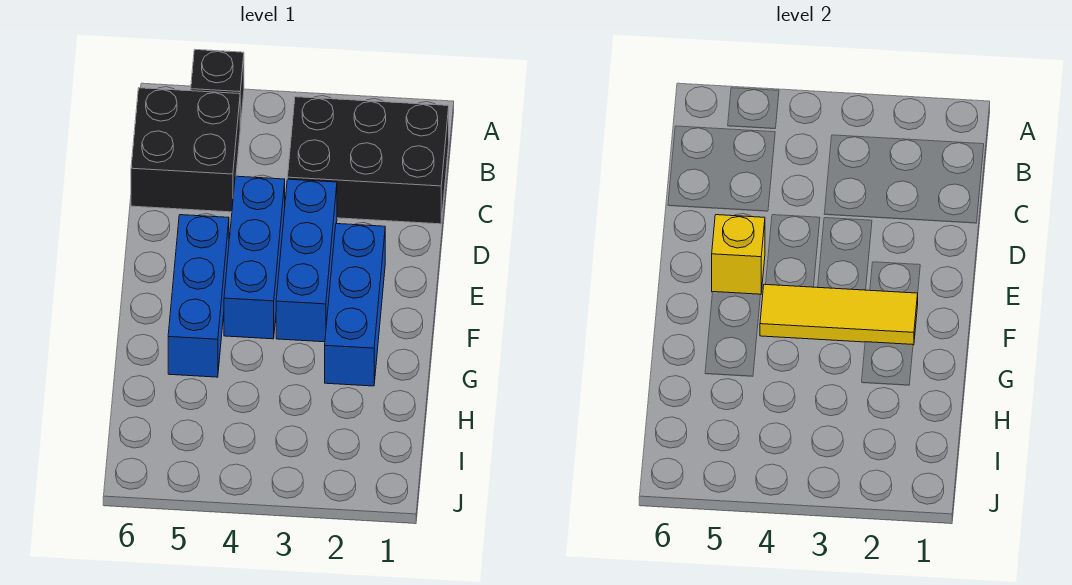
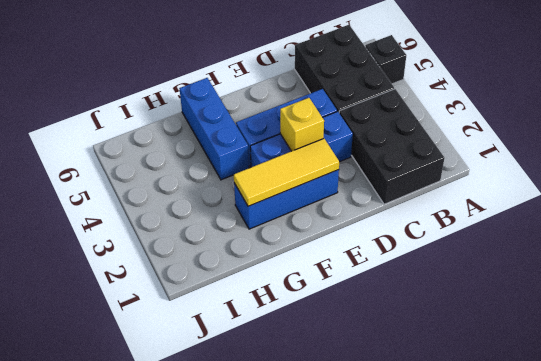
black brick B5:C6 level 1 -> black brick B4:C6 level 1
blue brick E5:G5 level 1 -> blue brick G4:G6 level 1
yellow brick E5 level 2 -> yellow brick E3 level 2
yellow tile F2:F4 level 2 -> yellow tile E2:G2 level 2

